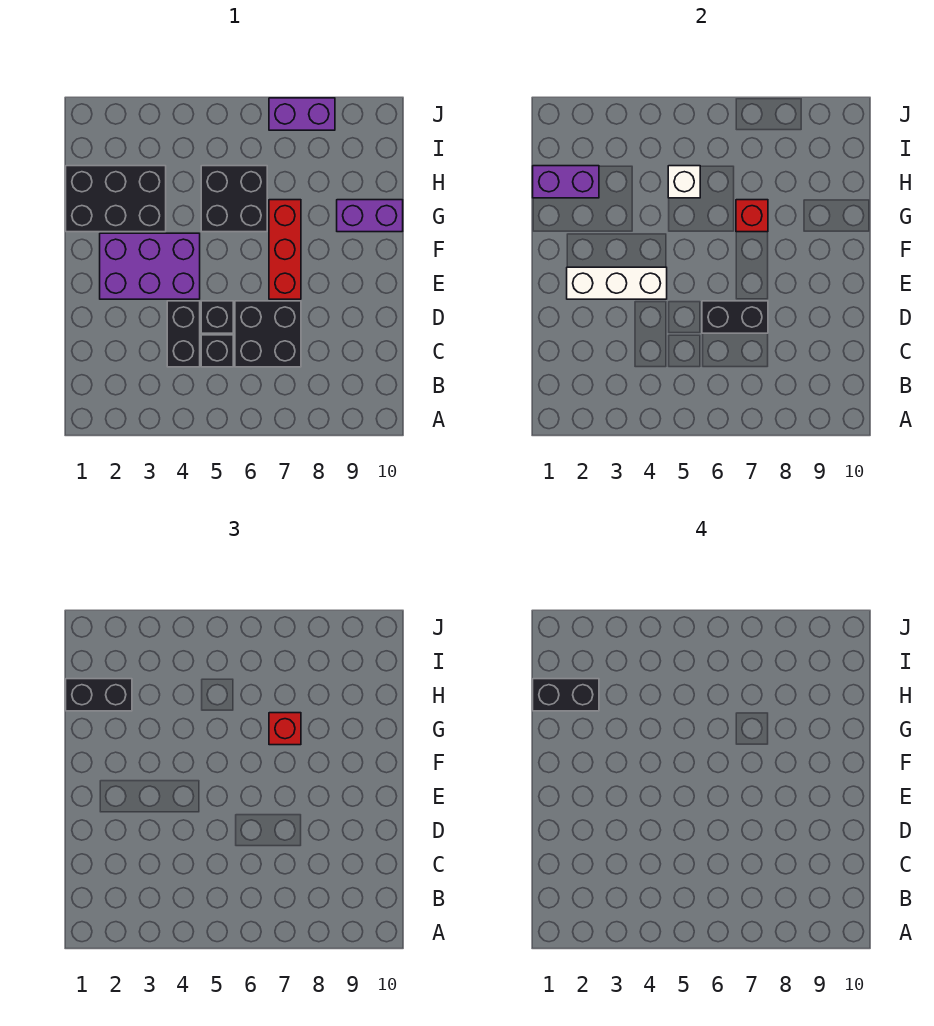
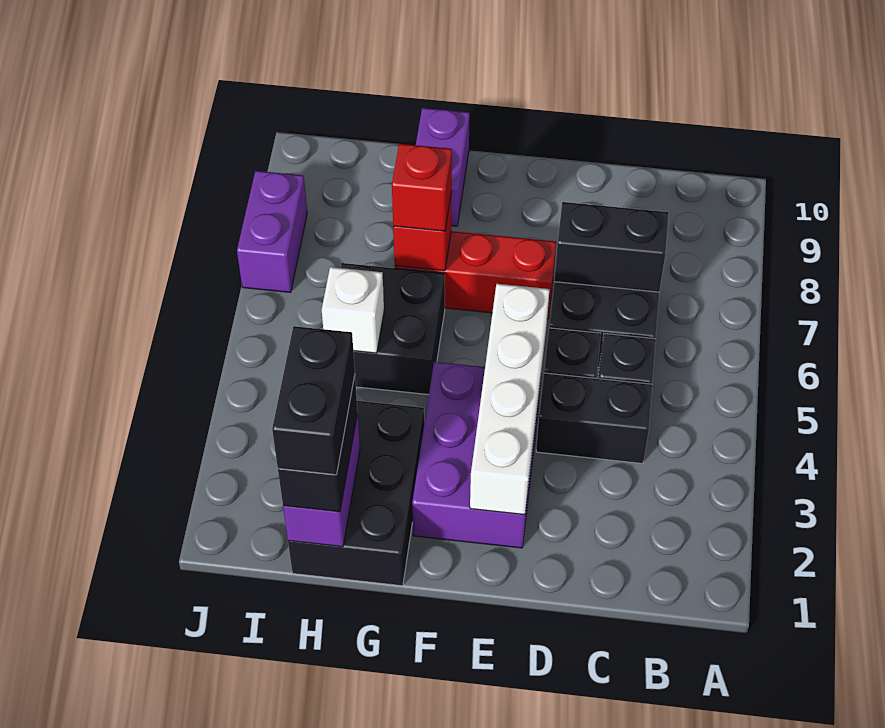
black brick D6:D7 level 2 -> black brick C7:D7 level 2
white brick E2:E4 level 2 -> white brick E2:E5 level 2

